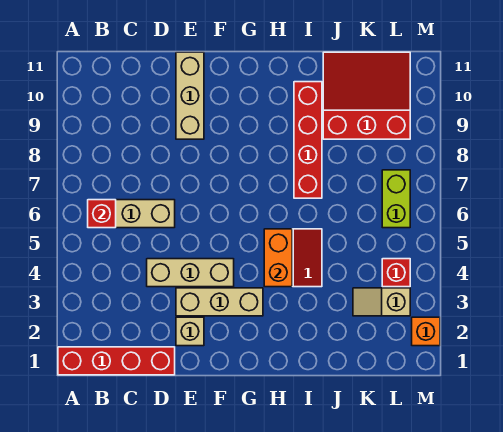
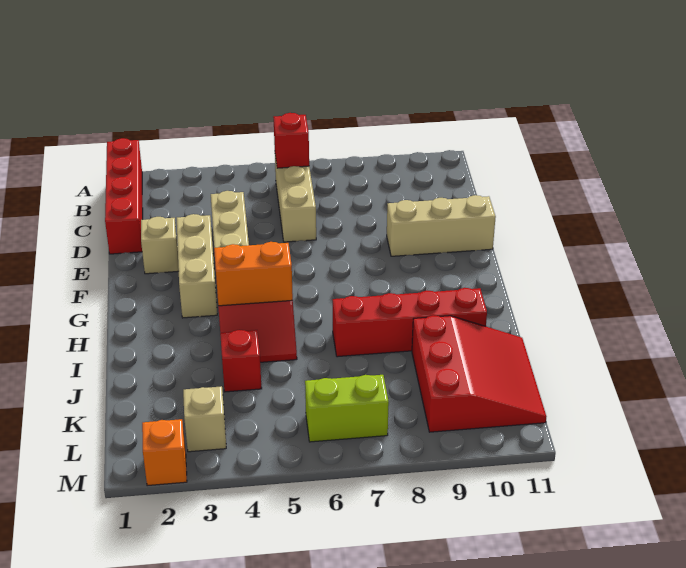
red brick L4 level 1 -> red brick J4 level 1

